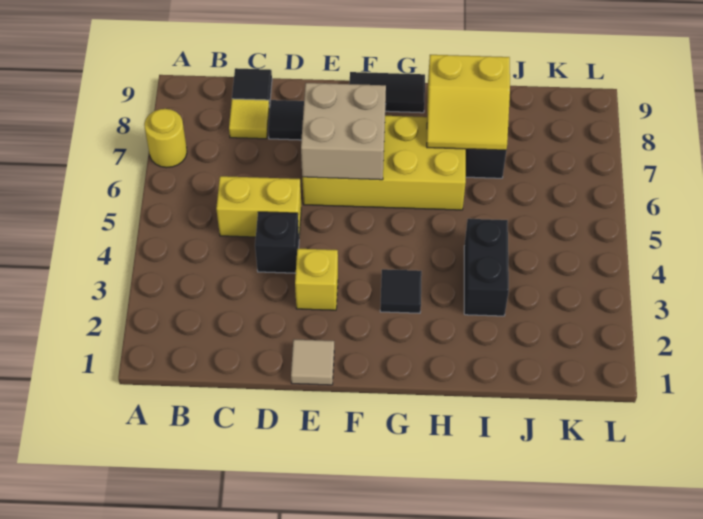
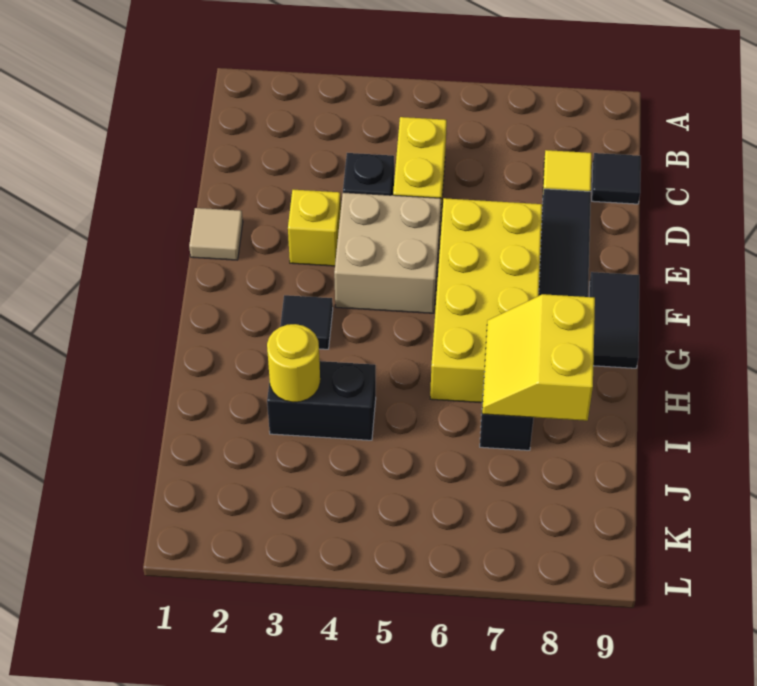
yellow round brick A7 level 1 -> yellow round brick I3 level 2
tan brick E6:F7 level 2 -> tan brick E4:F5 level 1

